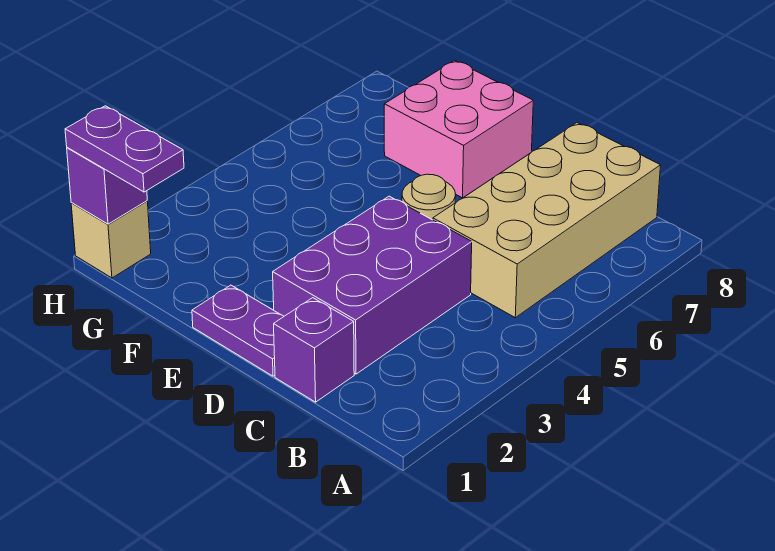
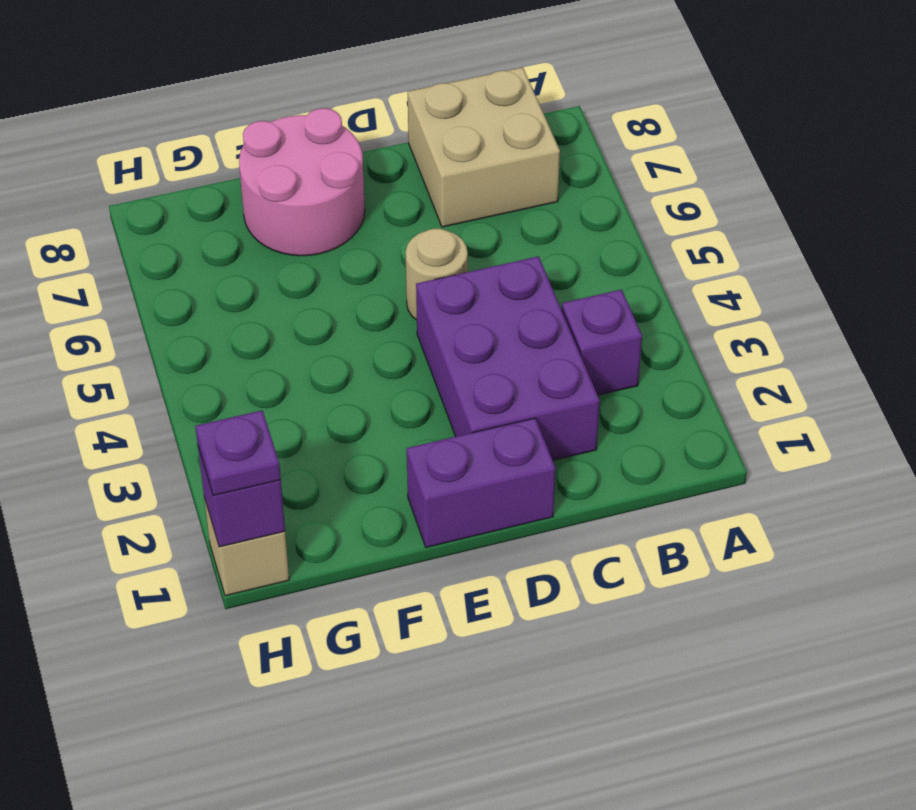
tan brick B5:C8 level 1 -> tan brick B7:C8 level 1
purple brick C1 level 1 -> purple brick B3 level 1
purple plate D1:E1 level 1 -> purple brick D1:E1 level 1
pink brick E7:F8 level 1 -> pink round brick E7:F8 level 1
purple plate G1:H1 level 3 -> purple plate H1 level 3

